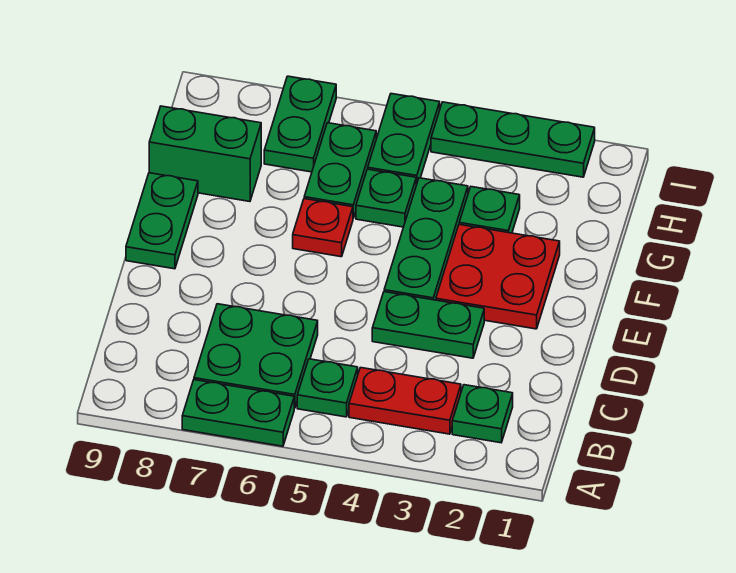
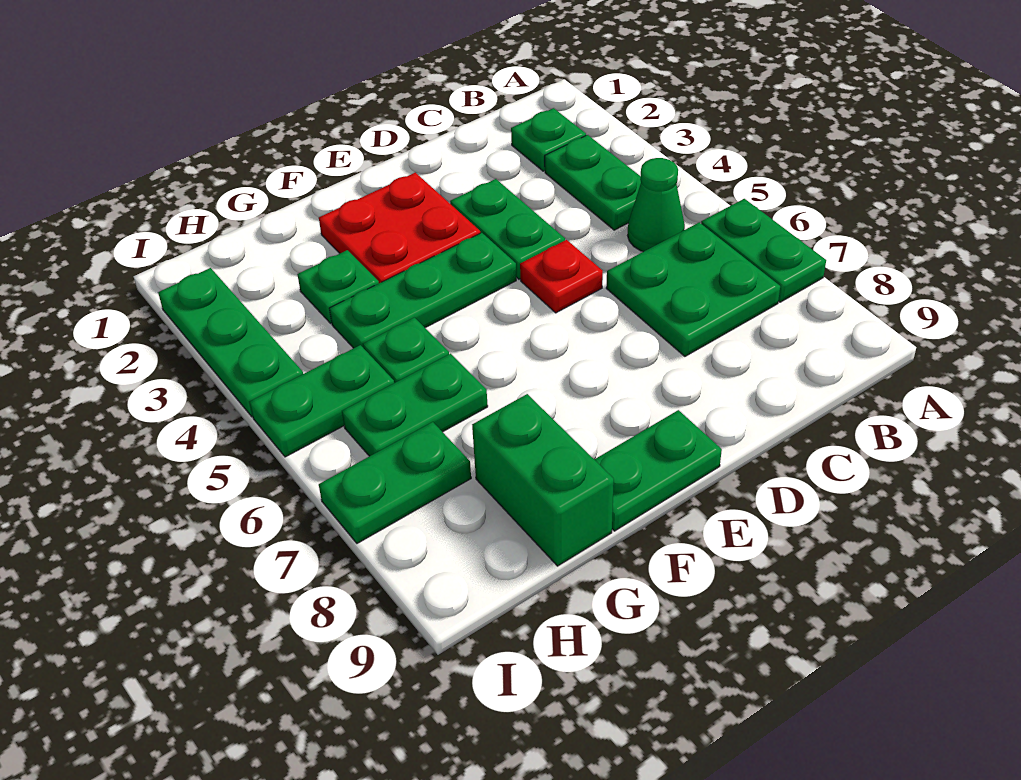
red plate B3:B4 level 1 -> green plate B3:B4 level 1
green plate B5 level 1 -> green cone B5 level 1
red plate F6 level 1 -> red plate D5 level 1

